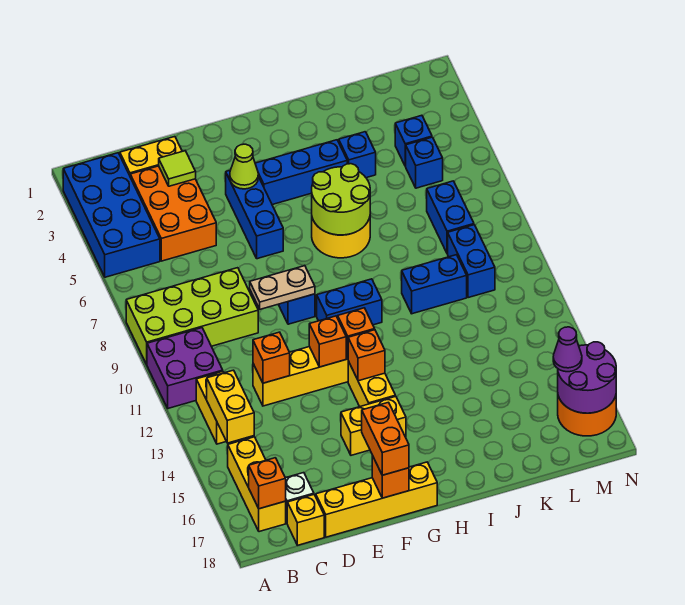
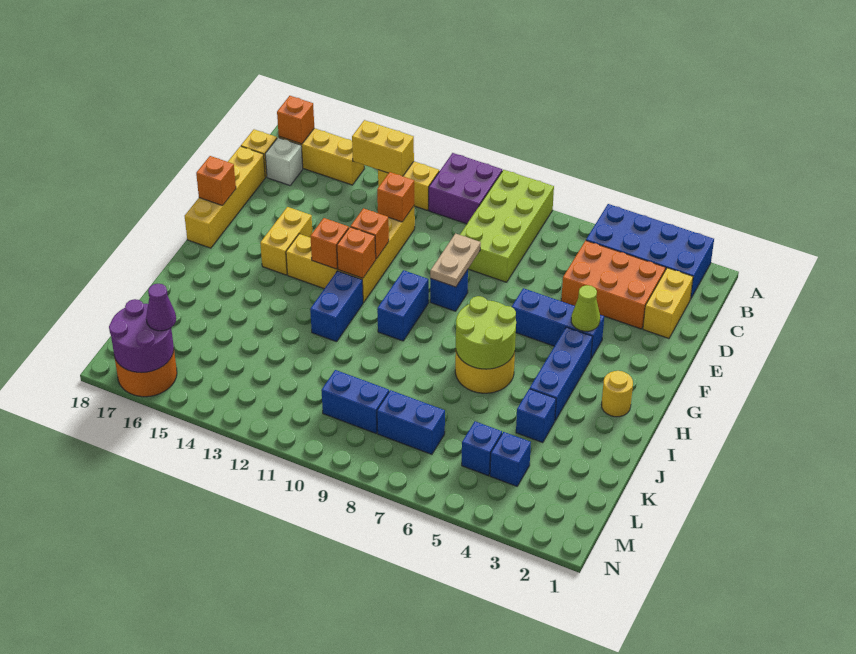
lime tile D3 level 2 -> none
orange brick F17:F18 level 3 -> none
none -> yellow round brick H2 level 1
blue brick J10:K10 level 1 -> blue brick H12:I12 level 1

